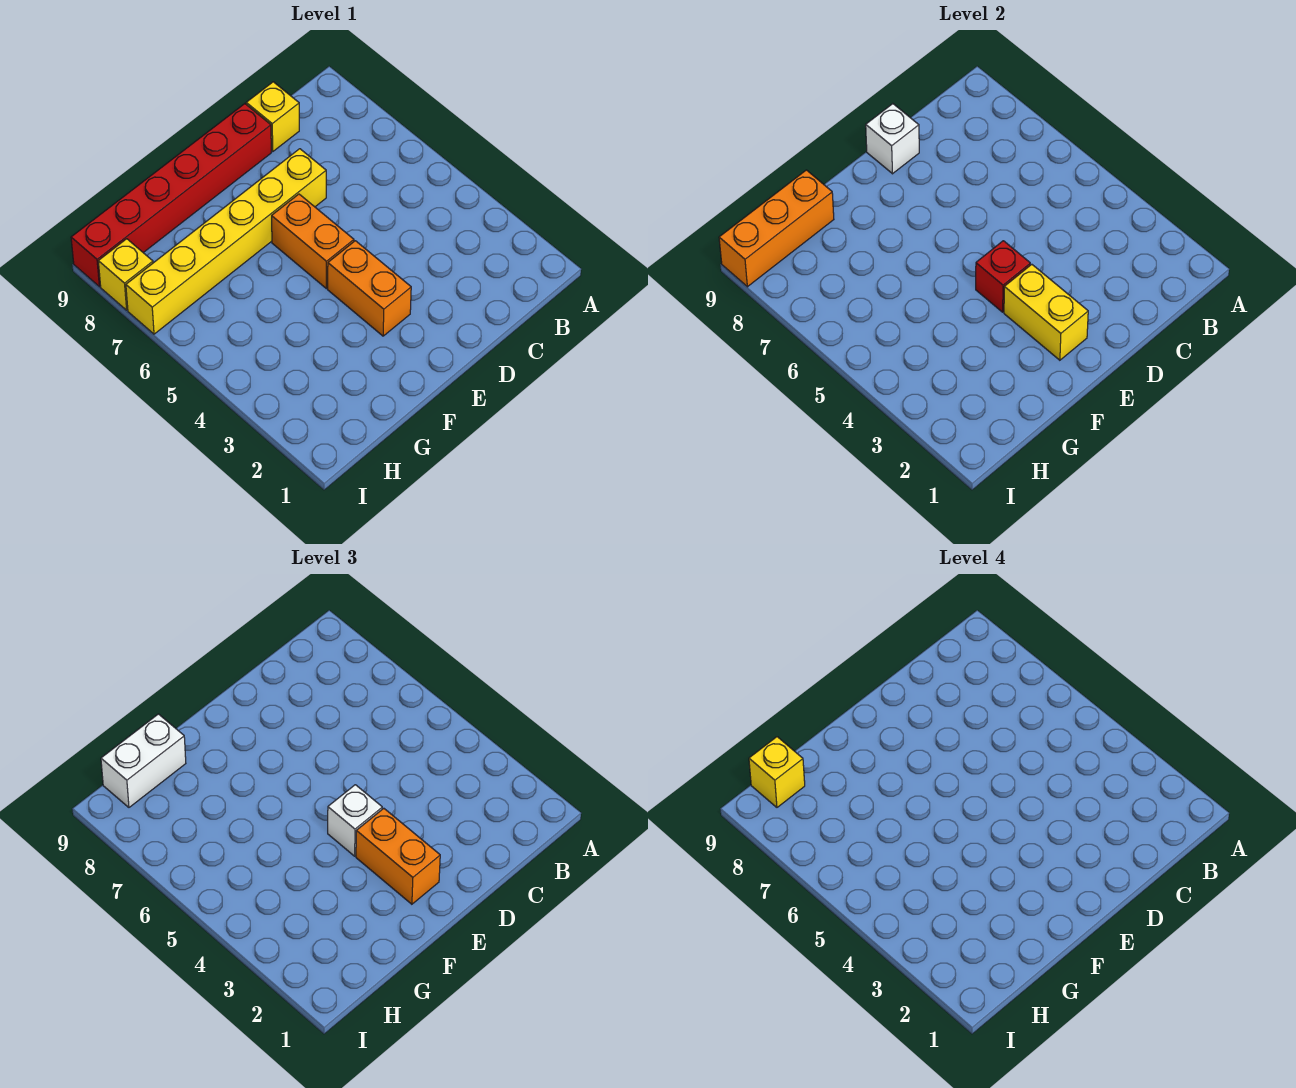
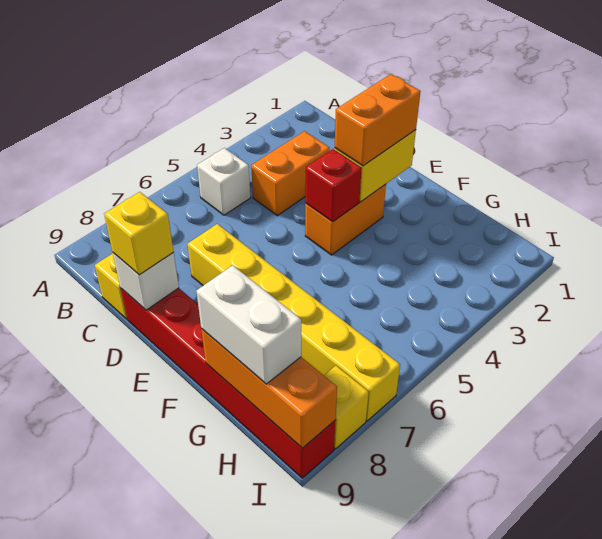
white brick E4 level 3 -> white brick B5 level 1
orange brick E5:E6 level 1 -> orange brick C3:C4 level 1
yellow brick H9 level 4 -> yellow brick D9 level 3

